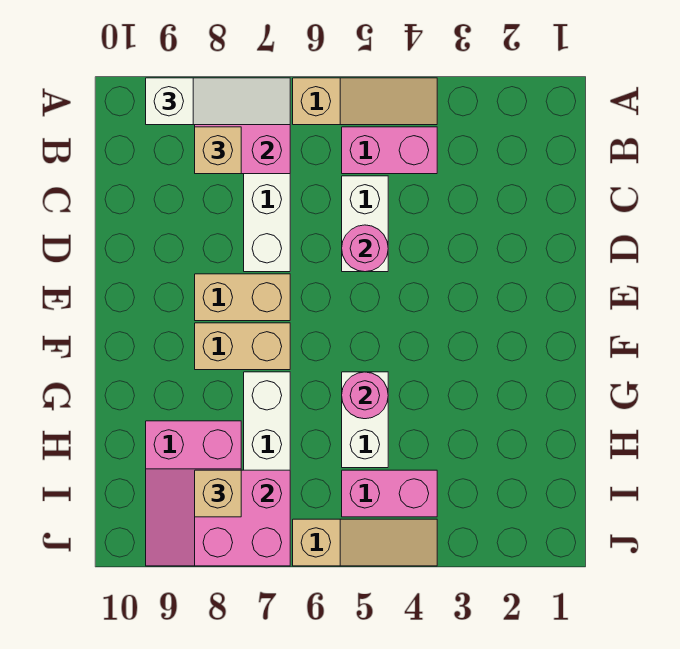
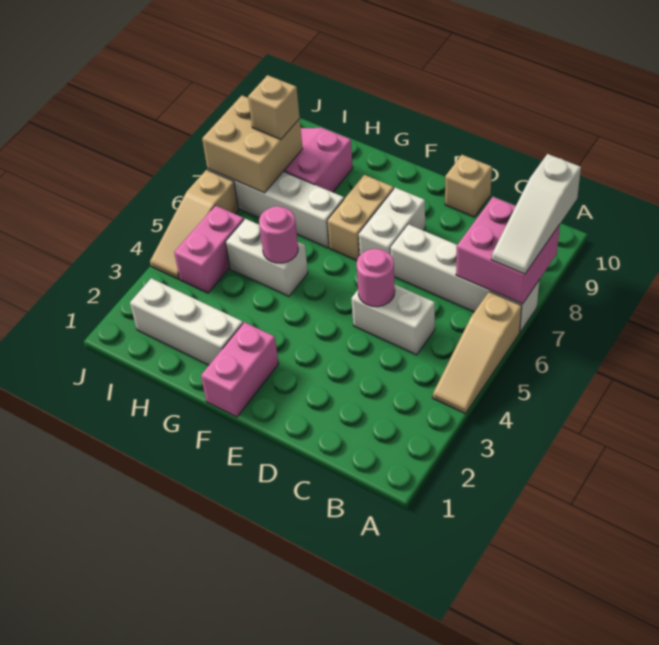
pink brick B4:B5 level 1 -> pink brick F1:F2 level 1
tan brick B8 level 3 -> tan brick D10 level 1
tan brick E7:E8 level 1 -> white brick E7:E8 level 1
none -> white brick G2:I2 level 1
pink brick I7:J8 level 2 -> tan brick I7:J8 level 2

